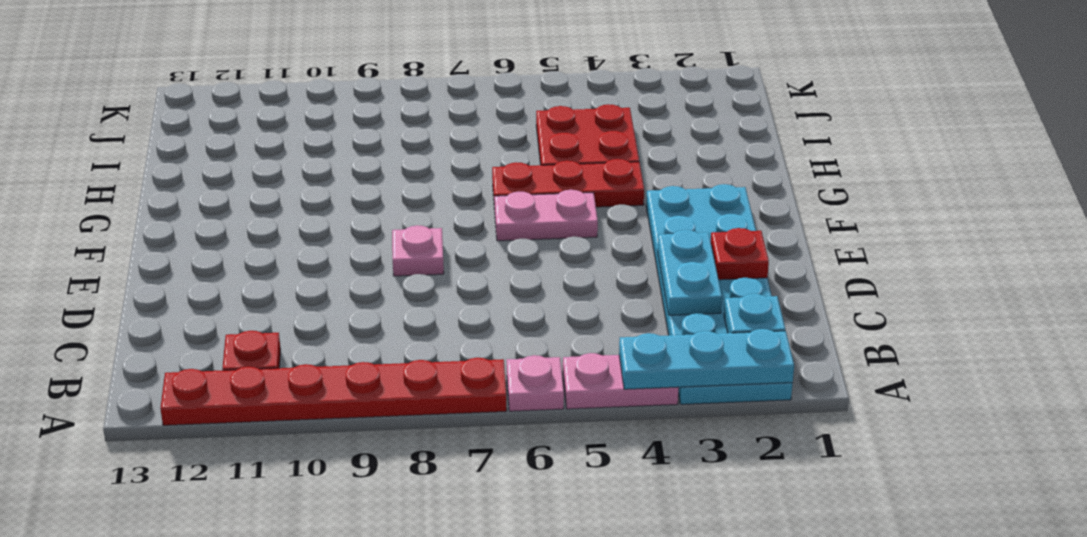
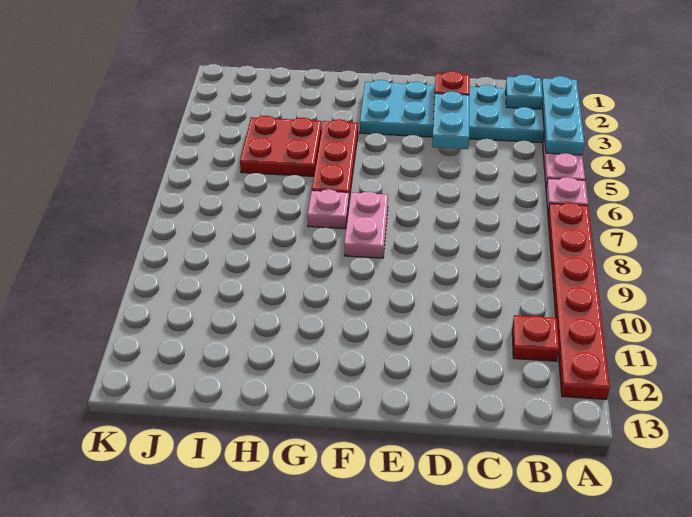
cyan plate C3:D3 level 2 -> cyan plate D3:D4 level 2
pink plate E8 level 1 -> pink plate G7 level 1
pink plate F5:F6 level 1 -> pink plate F7:F8 level 1

